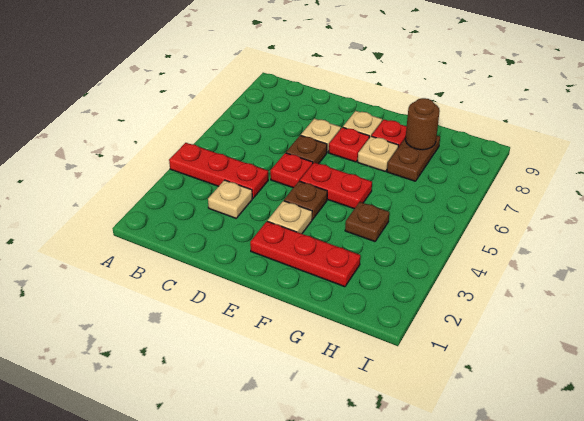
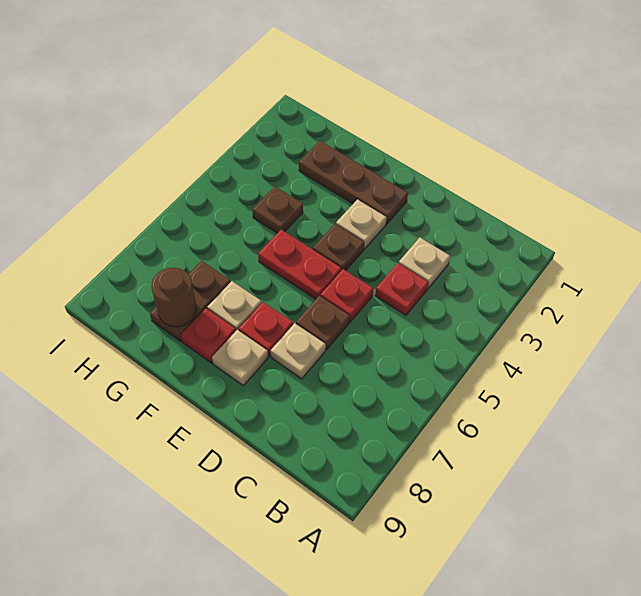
red plate A4:C4 level 1 -> red plate C4 level 1
red plate E2:G2 level 1 -> brown plate E2:G2 level 1

